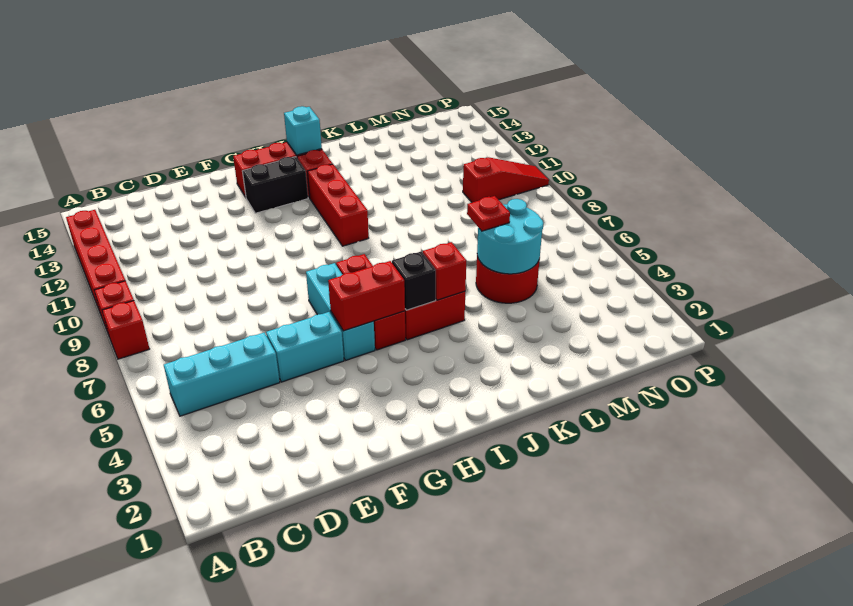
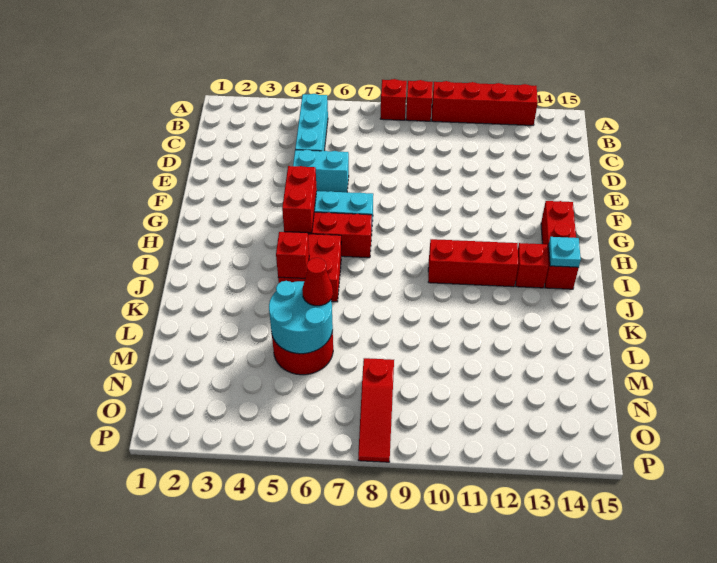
cyan brick E5:F5 level 1 -> cyan brick E5:E6 level 1
black brick G13:H13 level 1 -> none
black brick I5 level 2 -> none
cyan brick I14 level 2 -> cyan plate I14 level 2
red plate L6 level 3 -> red cone L6 level 3
red slope N10:P10 level 1 top N -> red slope N8:P8 level 1 top N

